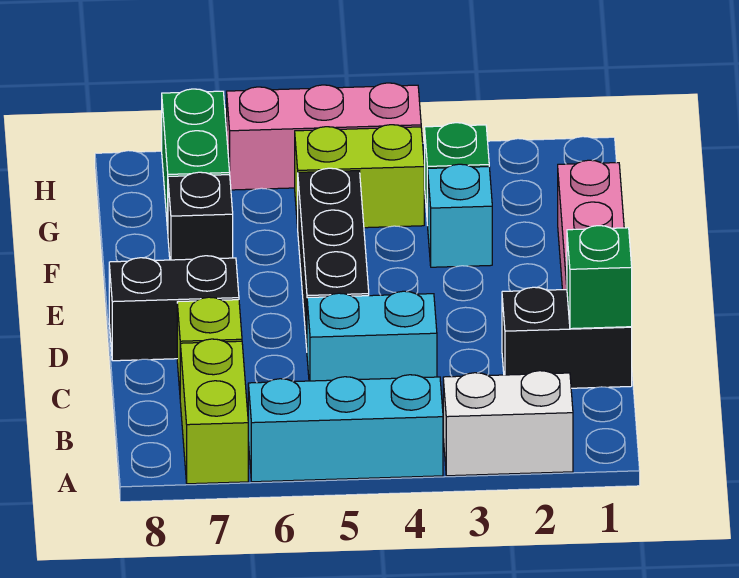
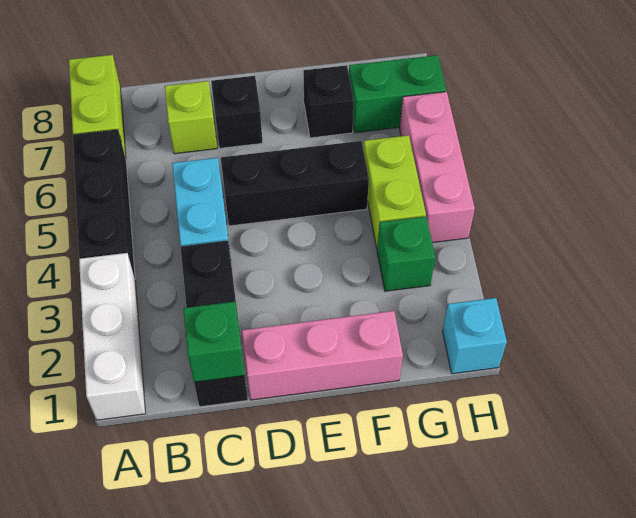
white brick A2:A3 level 1 -> white brick A1:A3 level 1
cyan brick A4:A6 level 1 -> black brick A4:A6 level 1
lime brick A7:B7 level 1 -> lime brick A7:A8 level 1
black brick C1:C2 level 1 -> black brick C1:C3 level 1
black brick D7:D8 level 1 -> black brick D7 level 1
cyan brick F3 level 1 -> cyan brick H1 level 1

